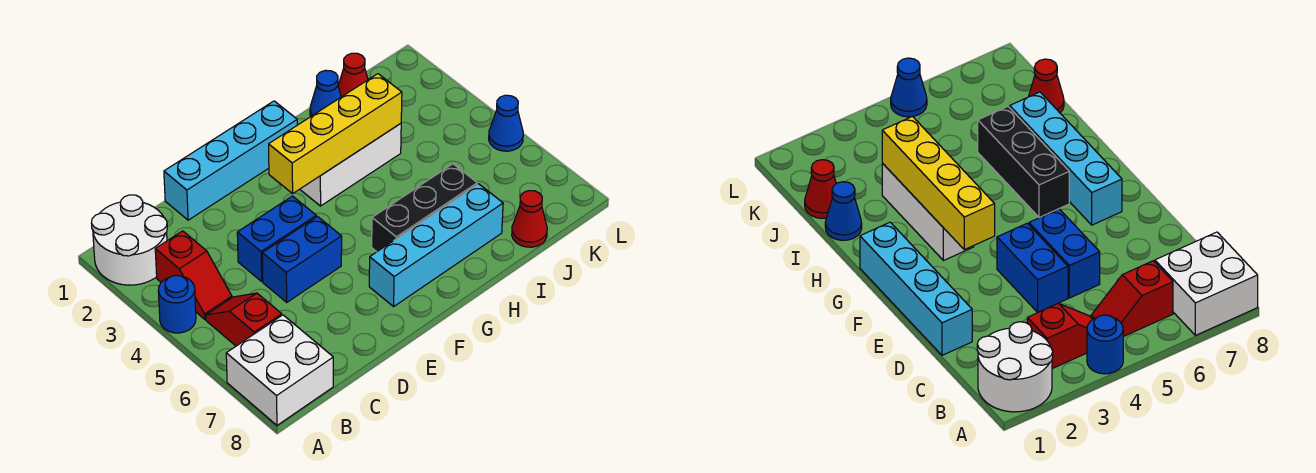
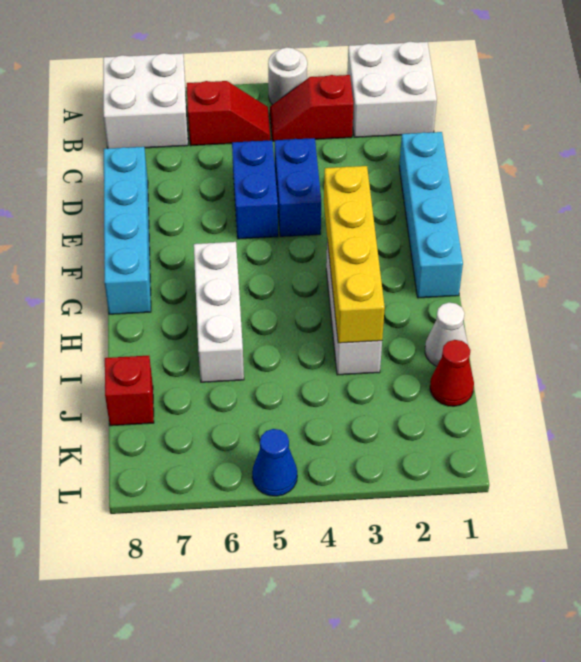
white round brick A1:B2 level 1 -> white brick A1:B2 level 1
blue round brick A4 level 1 -> white round brick A4 level 1
cyan brick F7:I7 level 1 -> cyan brick D8:G8 level 1
black brick G6:I6 level 1 -> white brick G6:I6 level 1
blue cone I1 level 1 -> white cone I1 level 1
red cone J8 level 1 -> red brick J8 level 1

